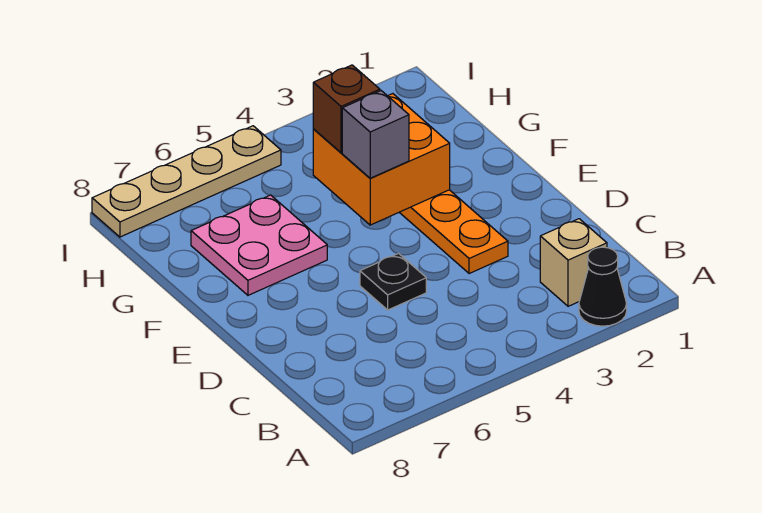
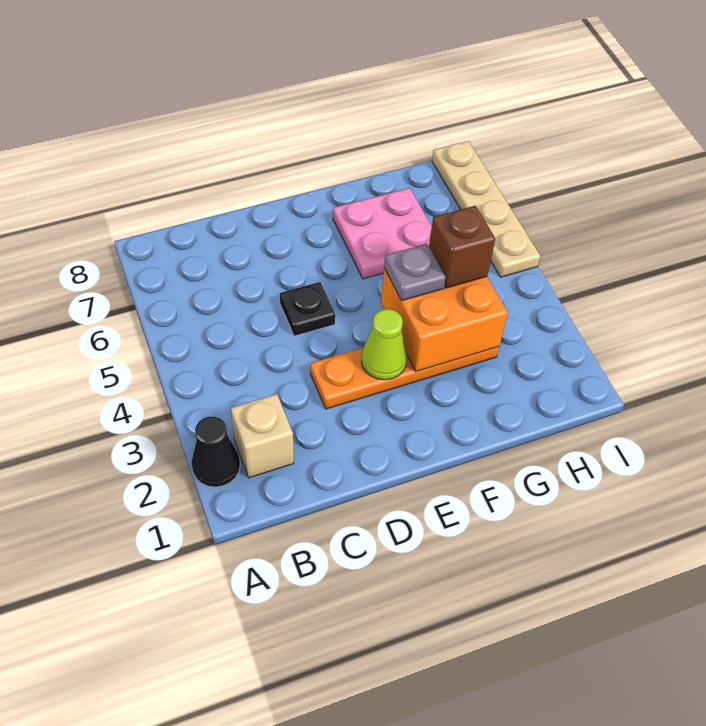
none -> lime cone E3 level 2
grey brick F4 level 3 -> grey plate F4 level 3

